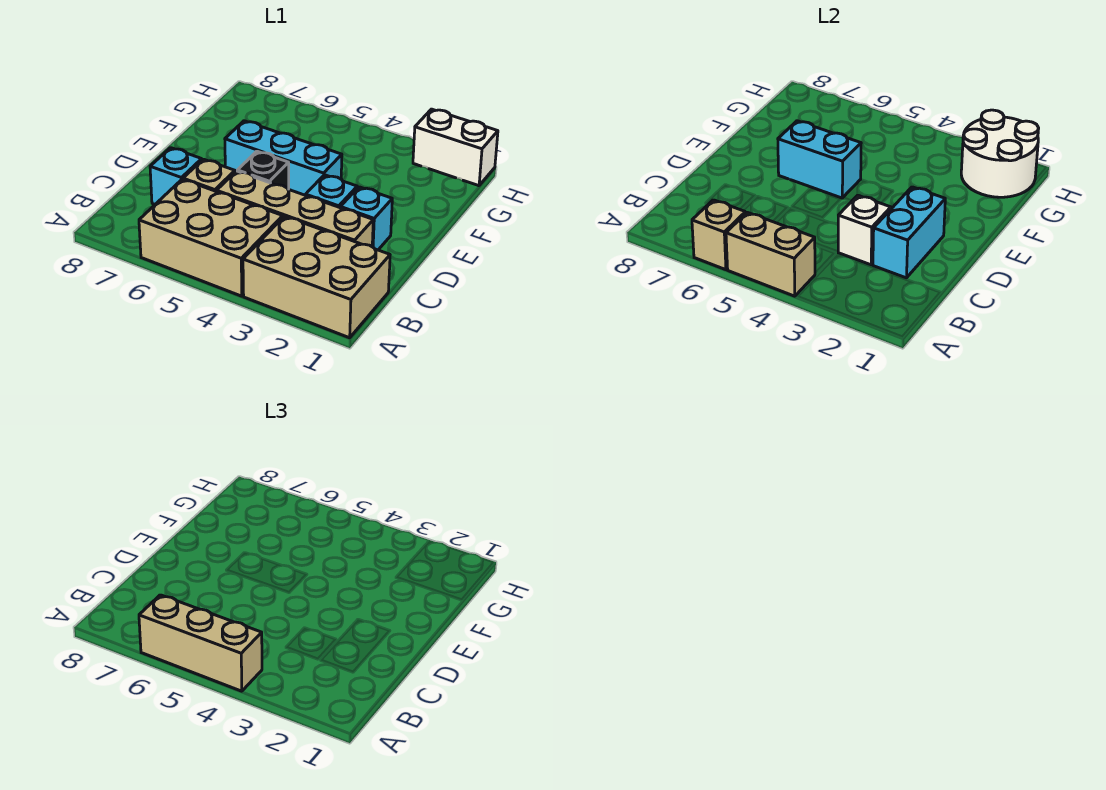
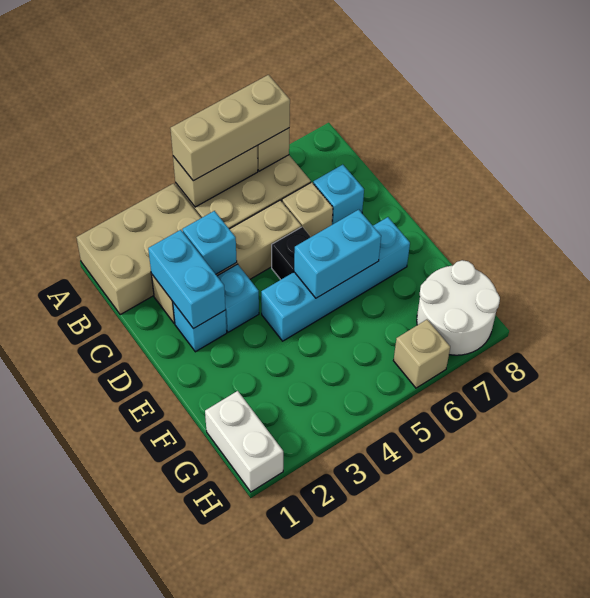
white brick C3 level 2 -> cyan brick C3 level 2
cyan brick E4:E6 level 1 -> cyan brick E4:E7 level 1
white round brick G1:H2 level 2 -> white round brick G7:H8 level 1
white brick H1:H2 level 1 -> white brick G1:H1 level 1
none -> tan brick H6 level 1

